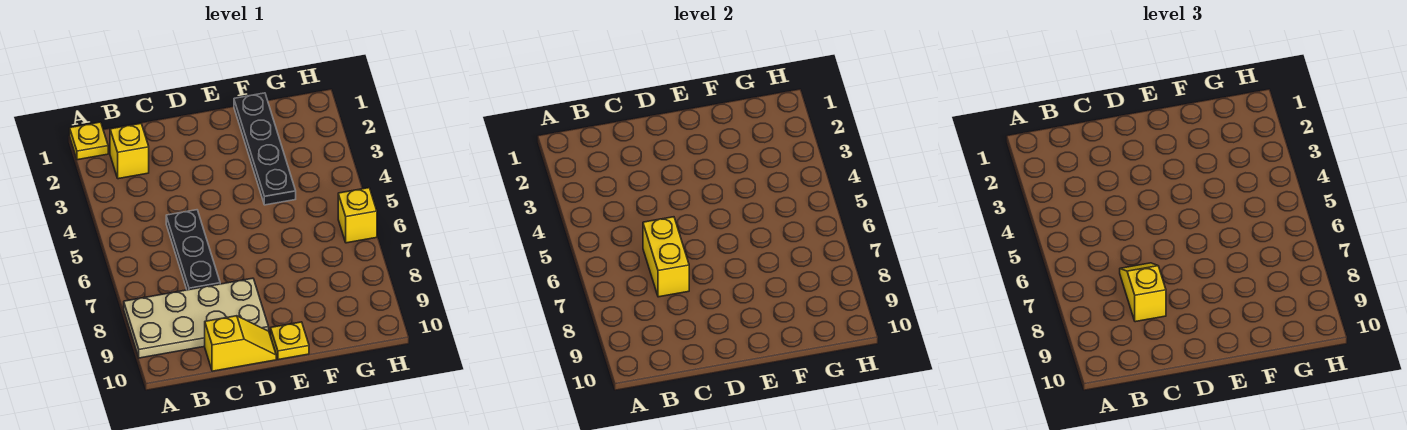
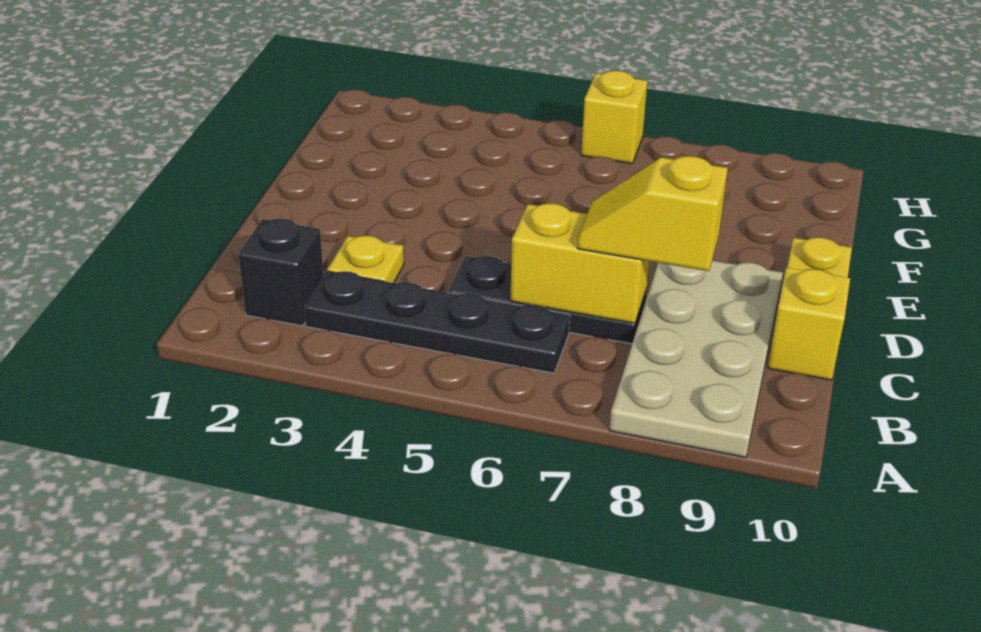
yellow plate A1 level 1 -> yellow plate C3 level 1
yellow brick B2 level 1 -> black brick B2 level 1
black plate F1:F4 level 1 -> black plate B3:B6 level 1

